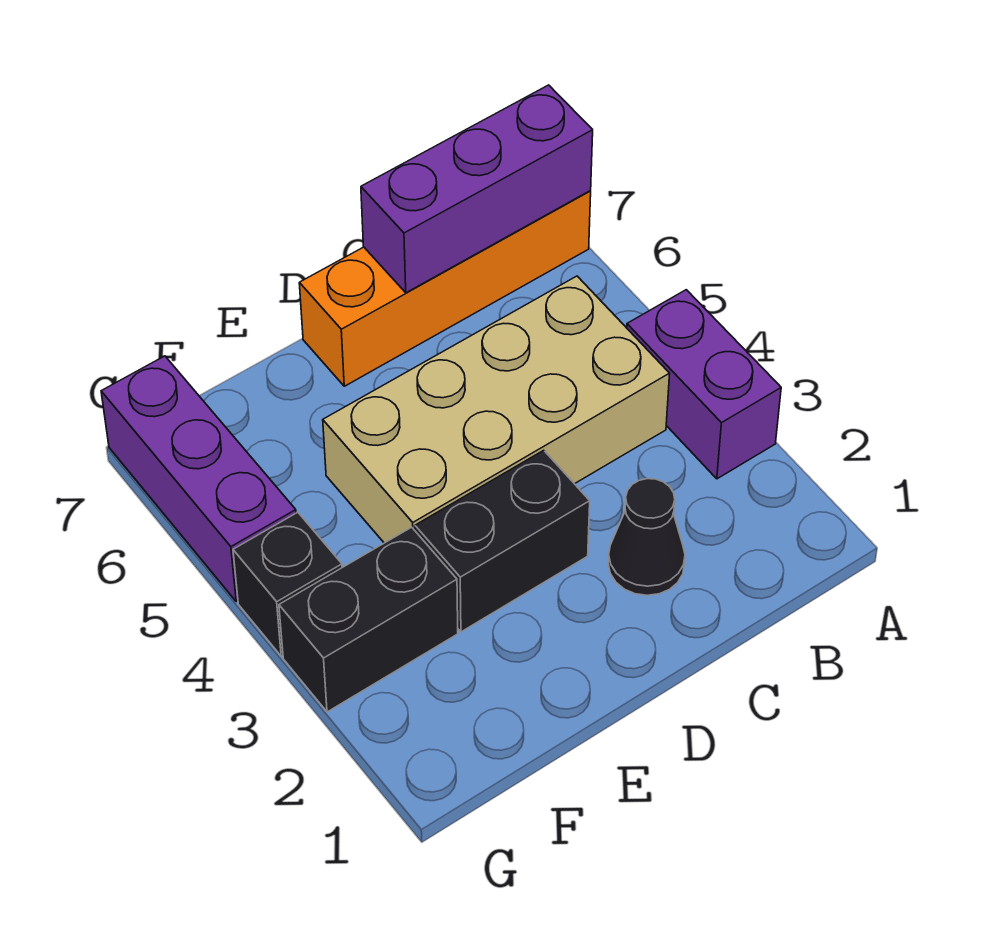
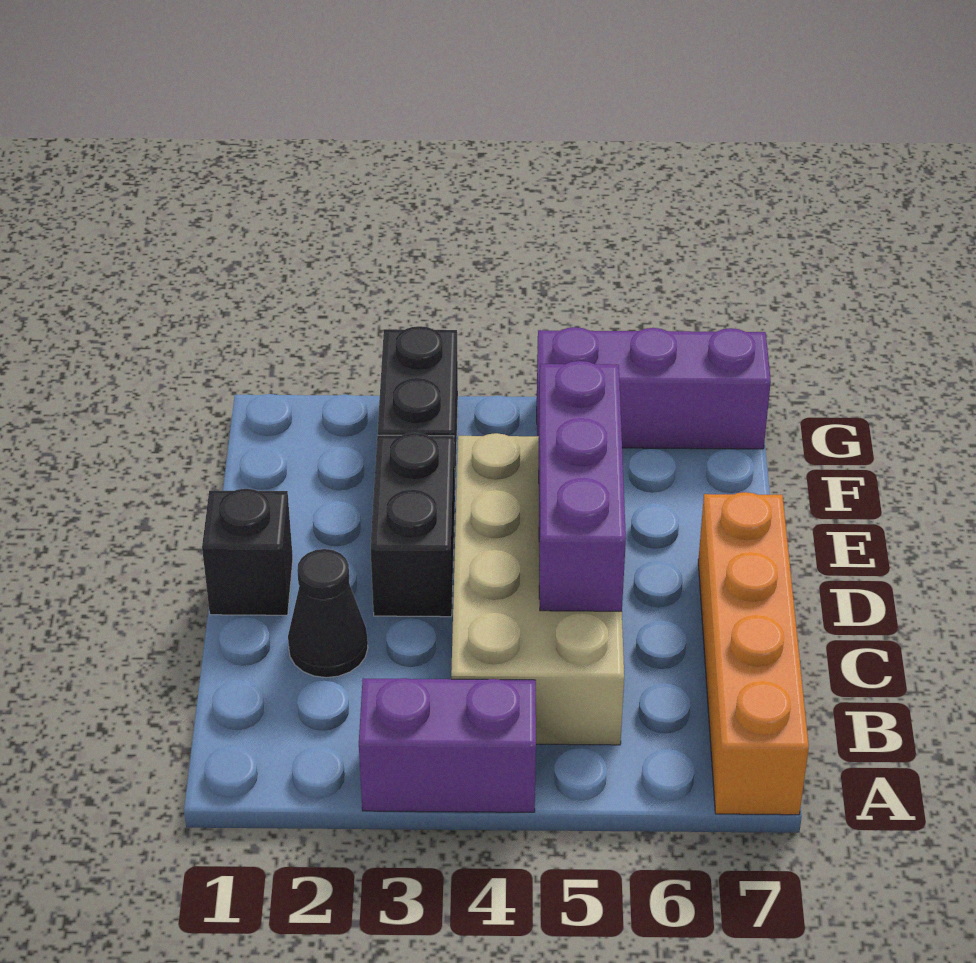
purple brick A7:C7 level 2 -> purple brick C5:E5 level 2
black brick G4 level 1 -> black brick D1 level 1

